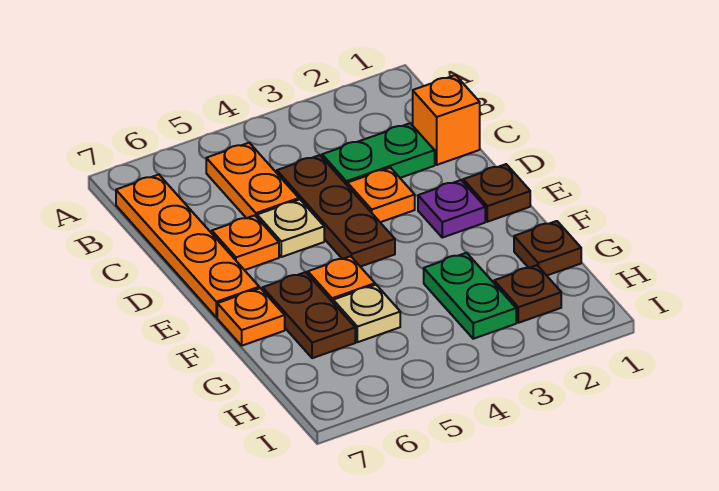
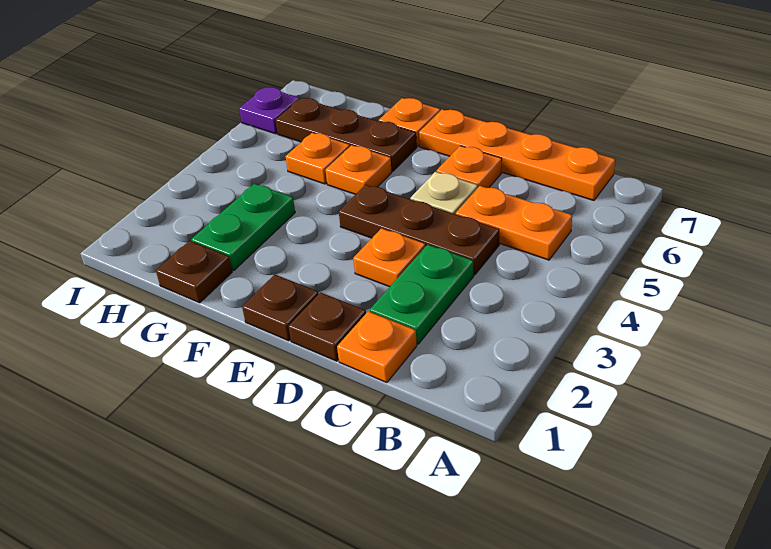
orange brick C1 level 1 -> orange plate C1 level 1
purple plate E2 level 1 -> purple plate I6 level 1
brown plate F6:G6 level 1 -> brown plate F6:H6 level 1
green plate G3:H3 level 1 -> green plate G2:G3 level 1
tan plate G5 level 1 -> orange plate G5 level 1
brown plate H2 level 1 -> brown plate D1 level 1

